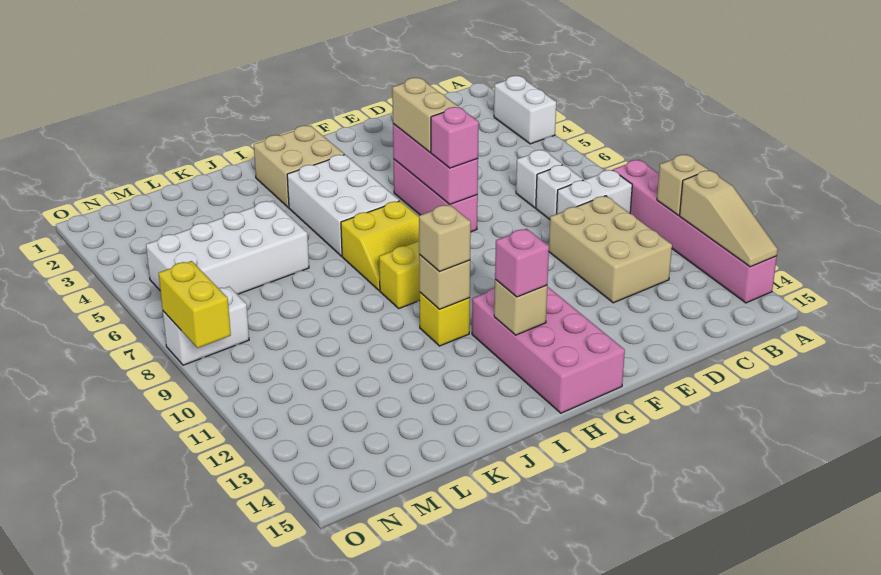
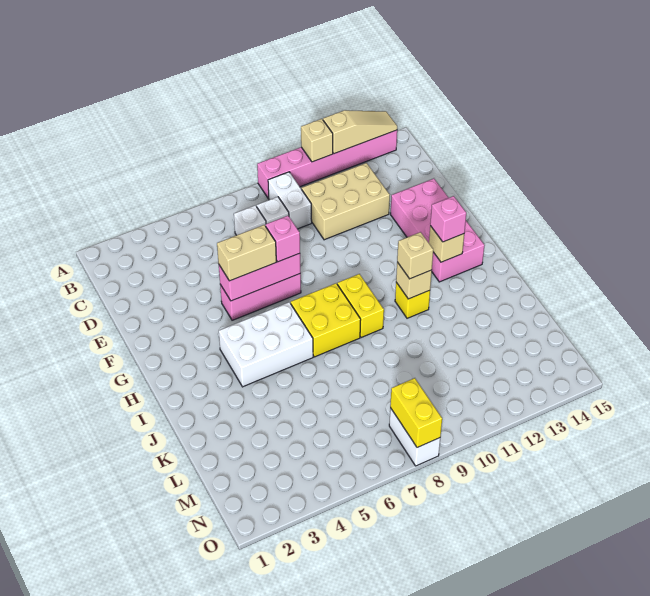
white brick A3:A4 level 1 -> none
pink brick G12:H15 level 1 -> pink brick E13:H14 level 1
tan brick H2:I3 level 1 -> none
yellow slope H7:I8 level 1 top 7 -> yellow brick H7:I8 level 1
white brick K5:N6 level 1 -> none
yellow brick O8:O9 level 2 -> yellow brick N8:O8 level 2

